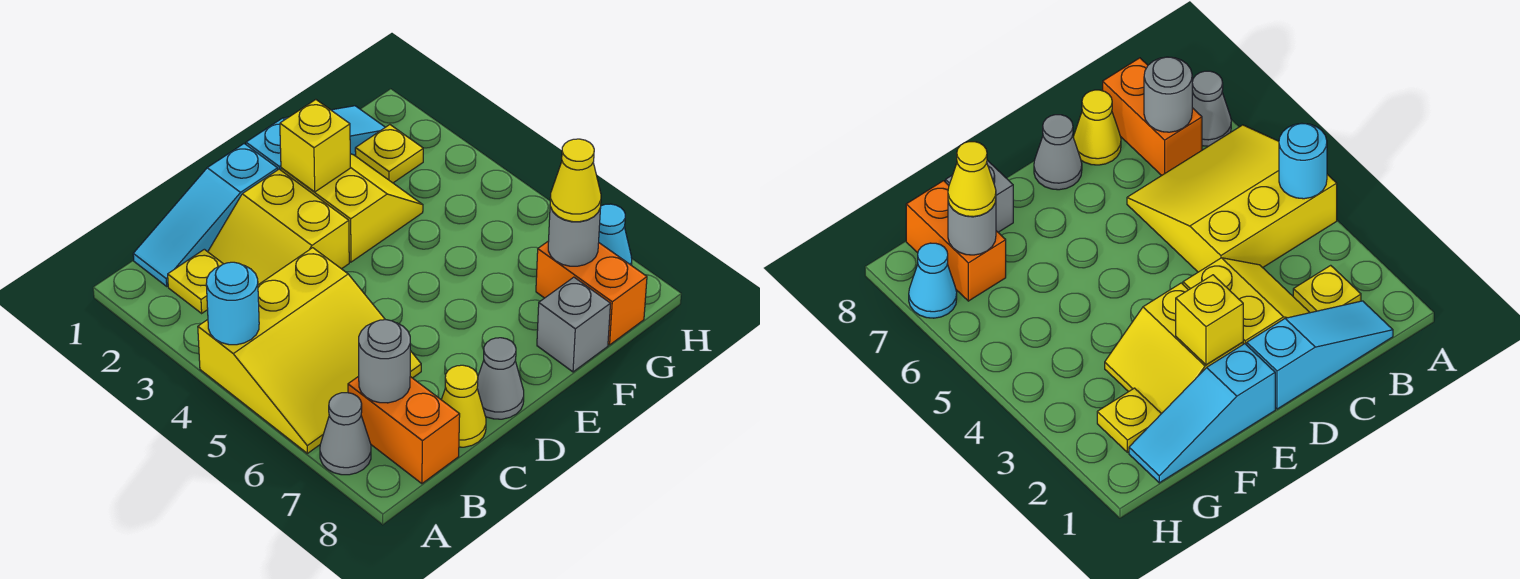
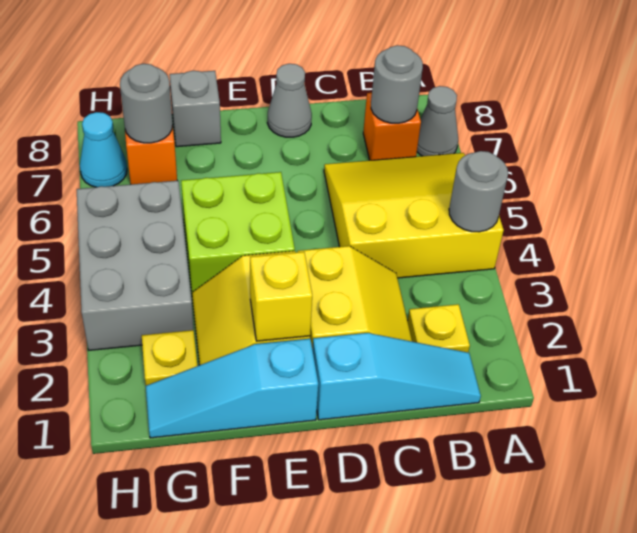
cyan round brick A4 level 2 -> grey round brick A4 level 2
orange brick B7:B8 level 1 -> orange brick B7 level 1
yellow cone C8 level 1 -> none
none -> lime brick E4:F5 level 1
none -> grey brick G3:H5 level 1
yellow cone G7 level 3 -> none

